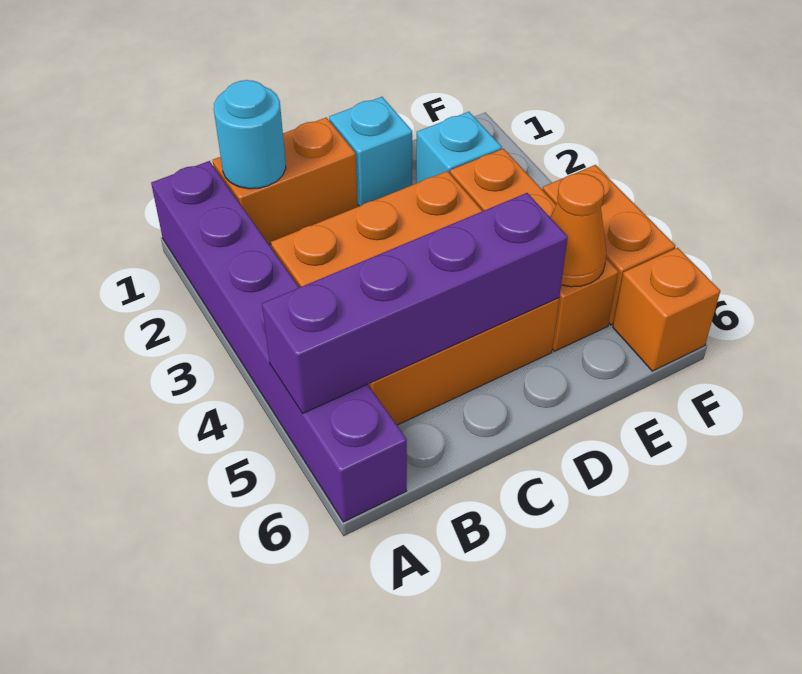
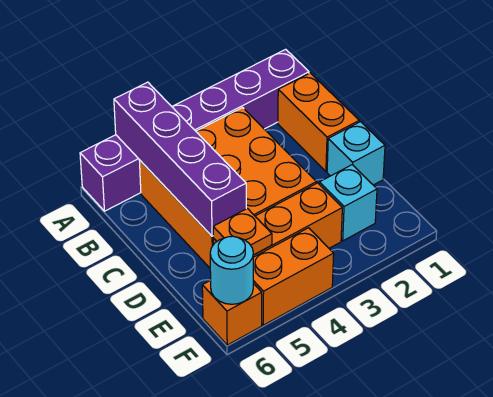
cyan round brick B1 level 2 -> cyan round brick F6 level 2
orange cone E5 level 2 -> orange plate E5 level 2

